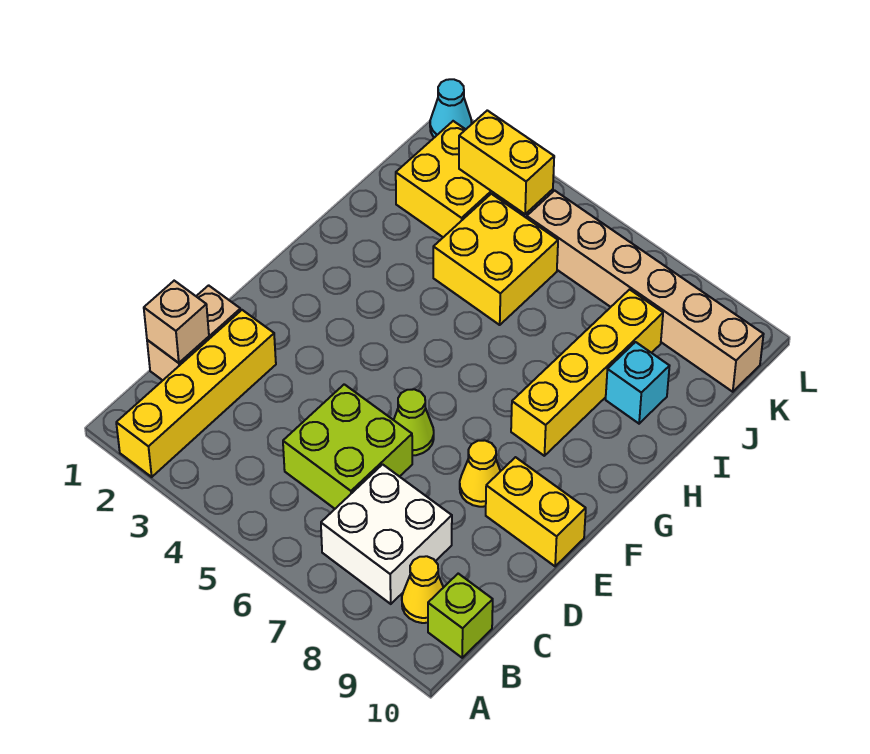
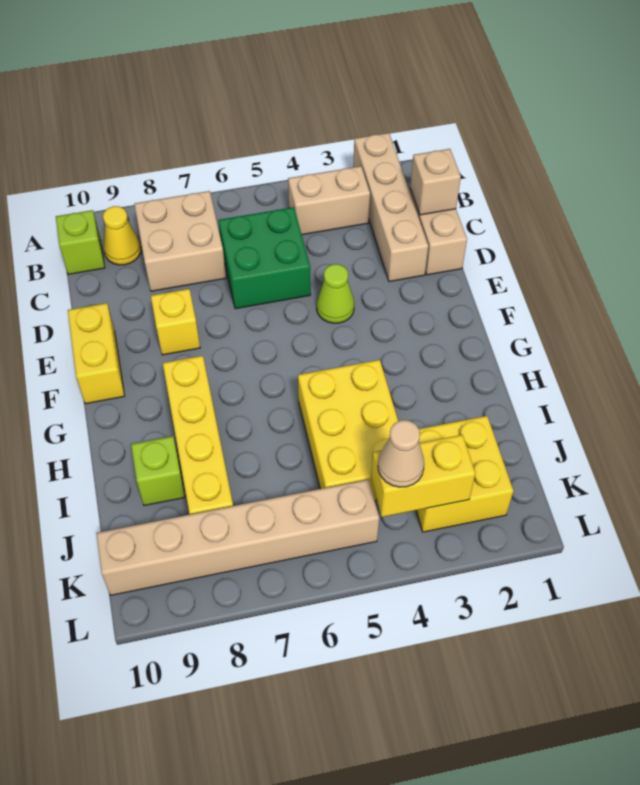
yellow brick A2:D2 level 1 -> tan brick A2:D2 level 1
none -> tan brick B3:B4 level 1
white brick B7:C8 level 1 -> tan brick B7:C8 level 1
lime brick C5:D6 level 1 -> green brick C5:D6 level 1
lime cone E6 level 1 -> lime cone E4 level 1
yellow cone E8 level 1 -> yellow brick E8 level 1
yellow brick E9:E10 level 1 -> yellow brick E10:F10 level 1
yellow brick I4:J5 level 1 -> yellow brick H4:J5 level 1
cyan brick I9 level 1 -> lime brick I9 level 1
none -> tan cone K4 level 3
cyan cone L1 level 1 -> none

